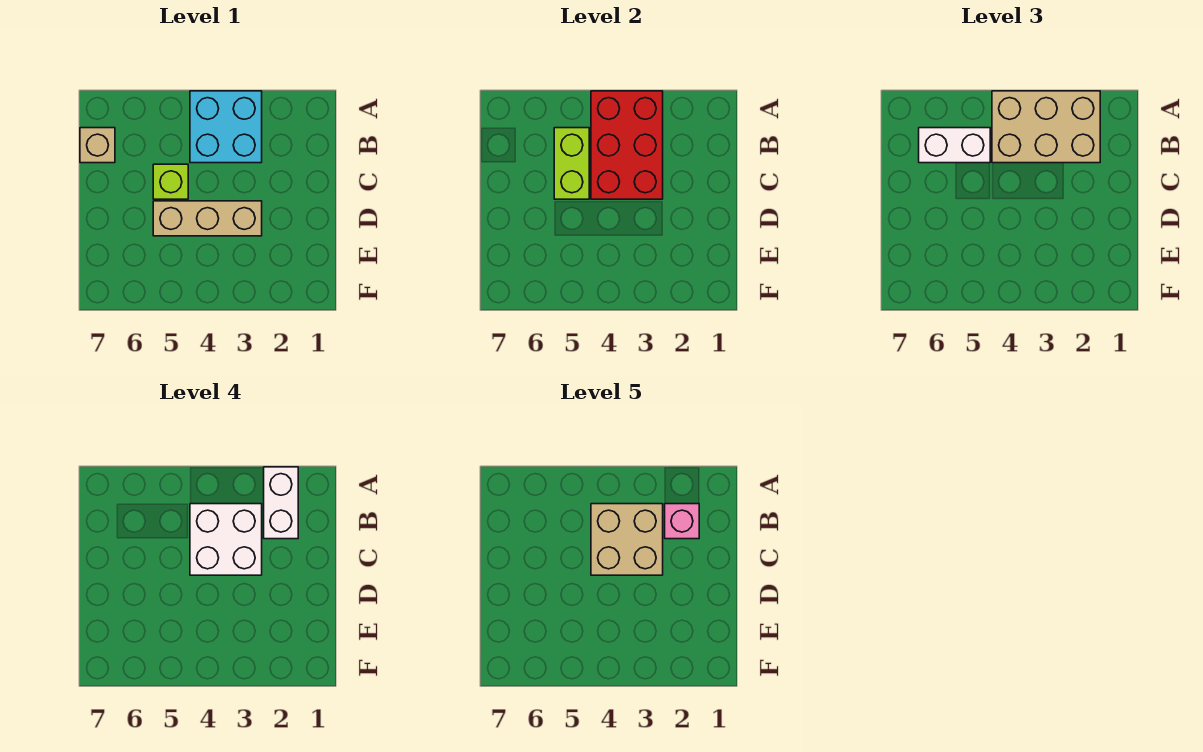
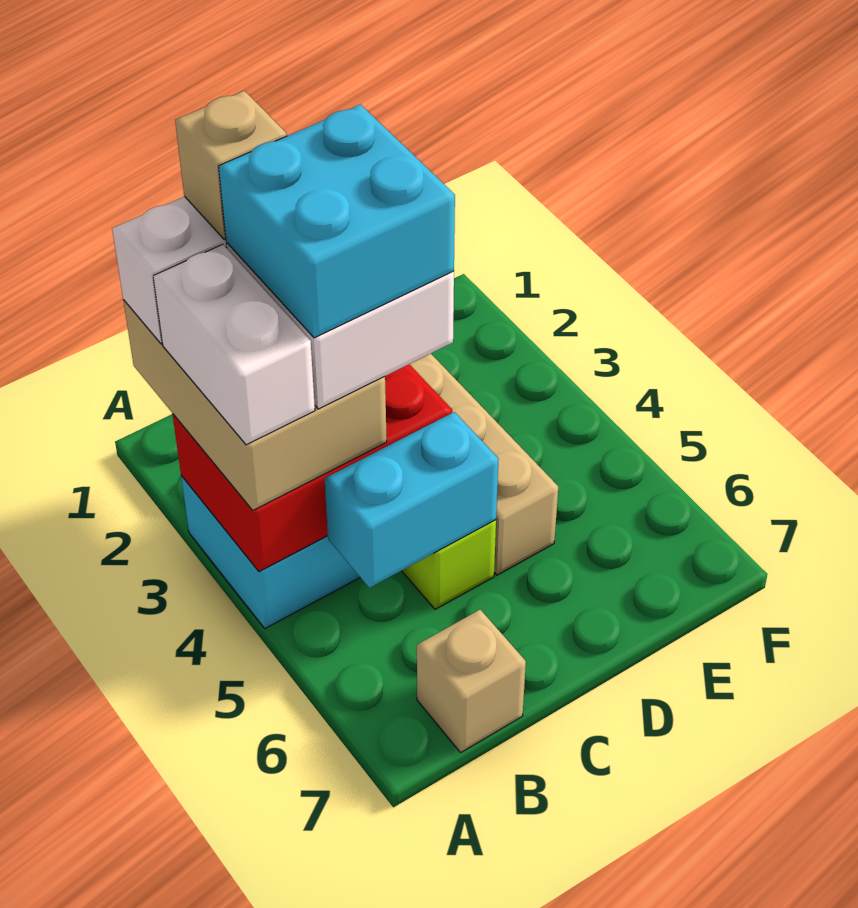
pink brick B2 level 5 -> tan brick B2 level 5
tan brick B3:C4 level 5 -> cyan brick B3:C4 level 5
lime brick B5:C5 level 2 -> cyan brick B5:C5 level 2
white brick B5:B6 level 3 -> white brick A3:A4 level 4

